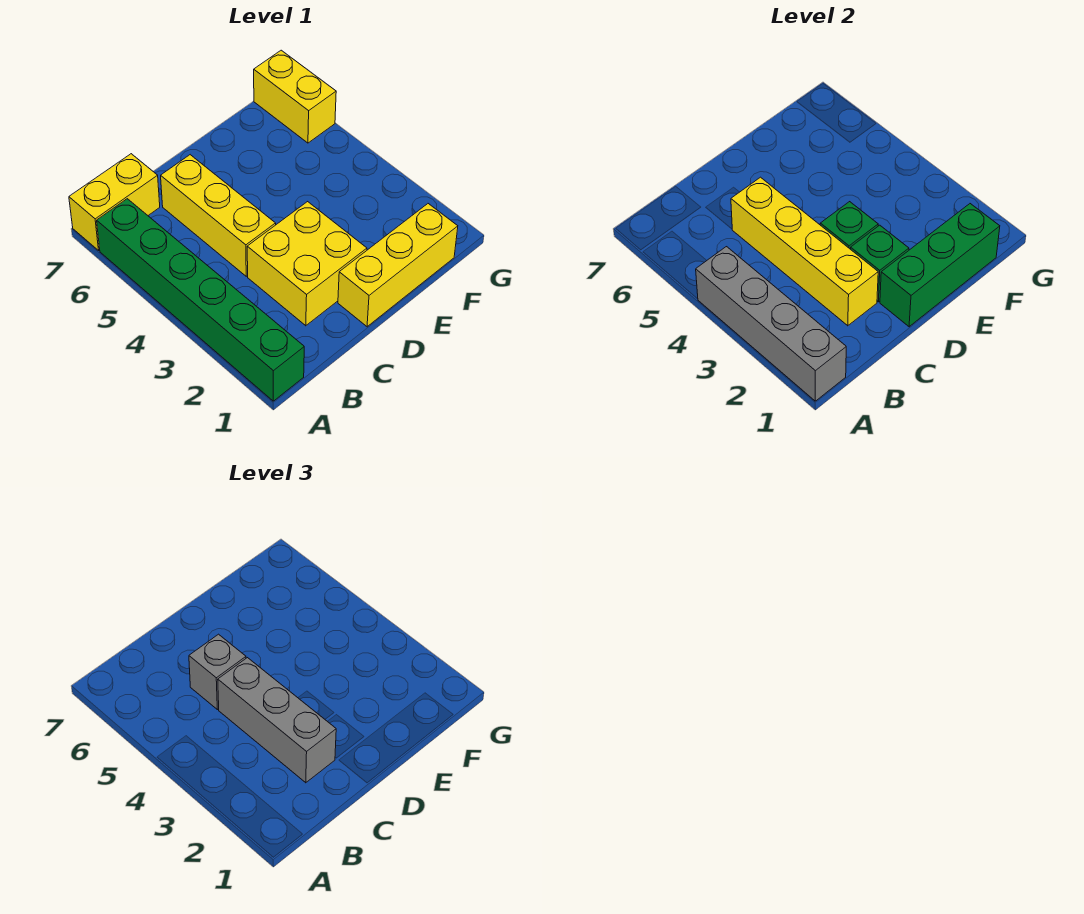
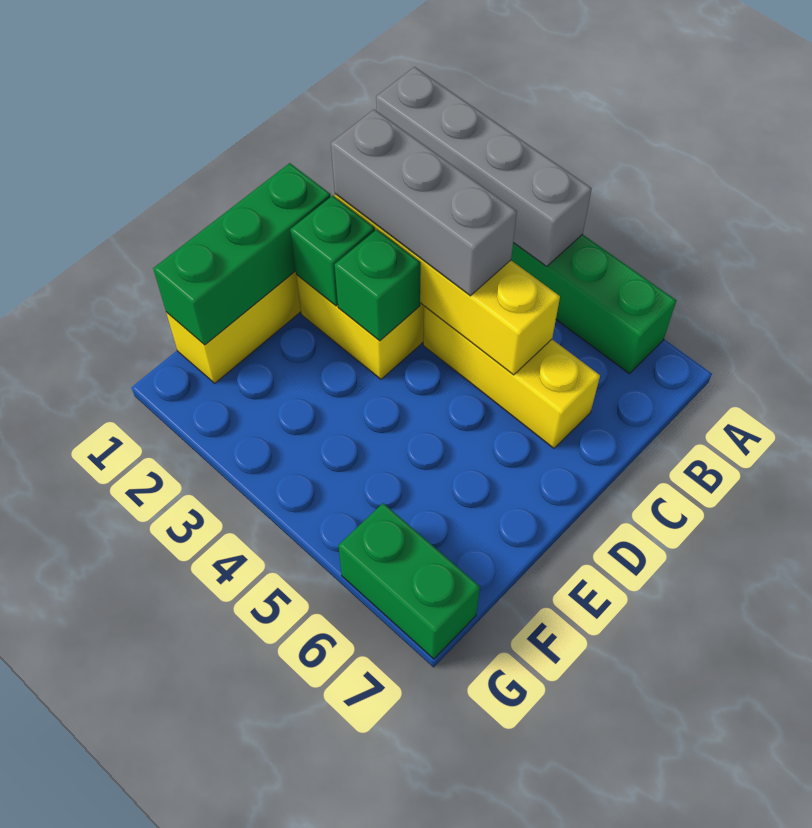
yellow brick A7:B7 level 1 -> none
grey brick C5 level 3 -> none
yellow brick G6:G7 level 1 -> green brick G6:G7 level 1

